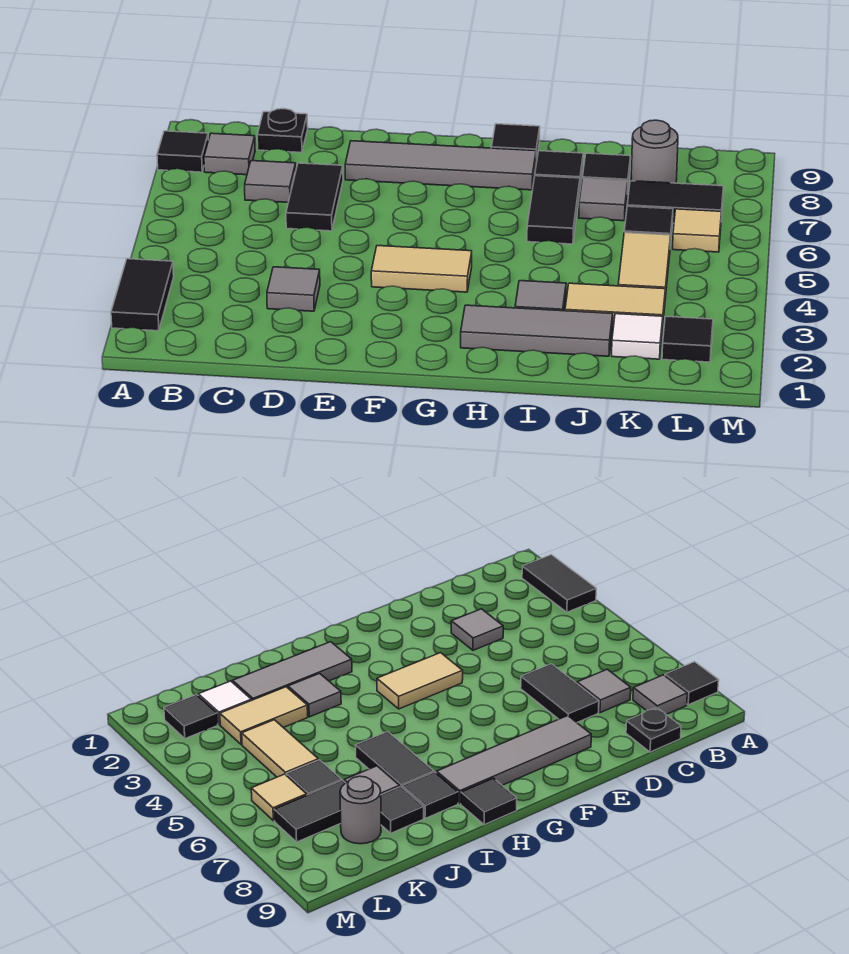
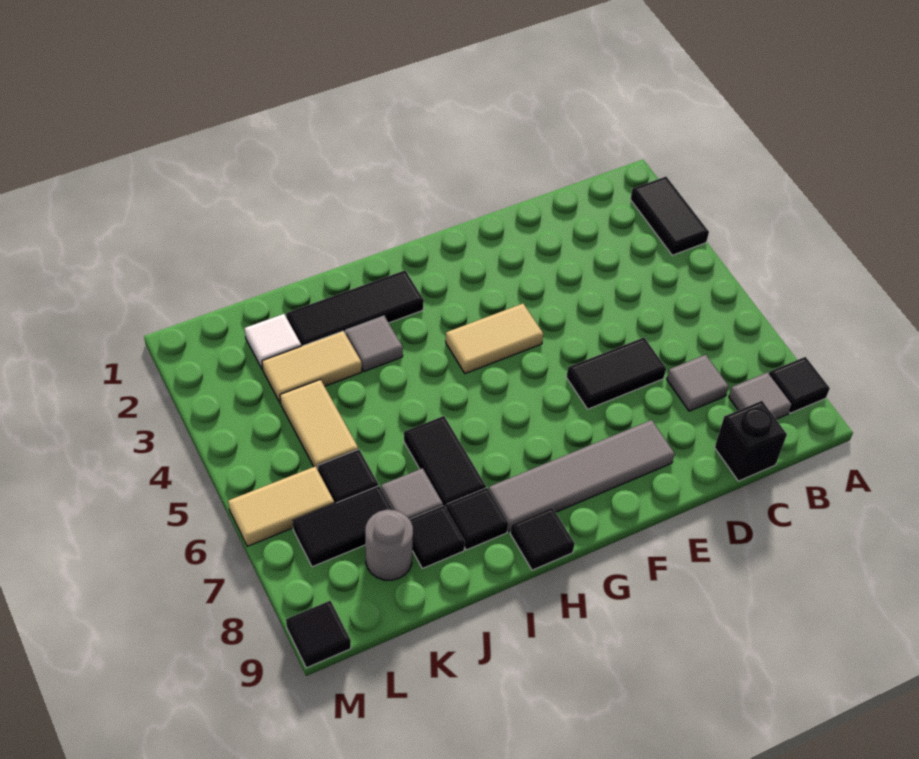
black plate C9 level 1 -> black brick C9 level 1
grey tile D3 level 1 -> none
black tile D6:D7 level 1 -> black tile D6:E6 level 1
grey tile H2:J2 level 1 -> black tile H2:J2 level 1
black tile L2 level 1 -> black tile M9 level 1
tan tile L6 level 1 -> tan tile L6:M6 level 1

